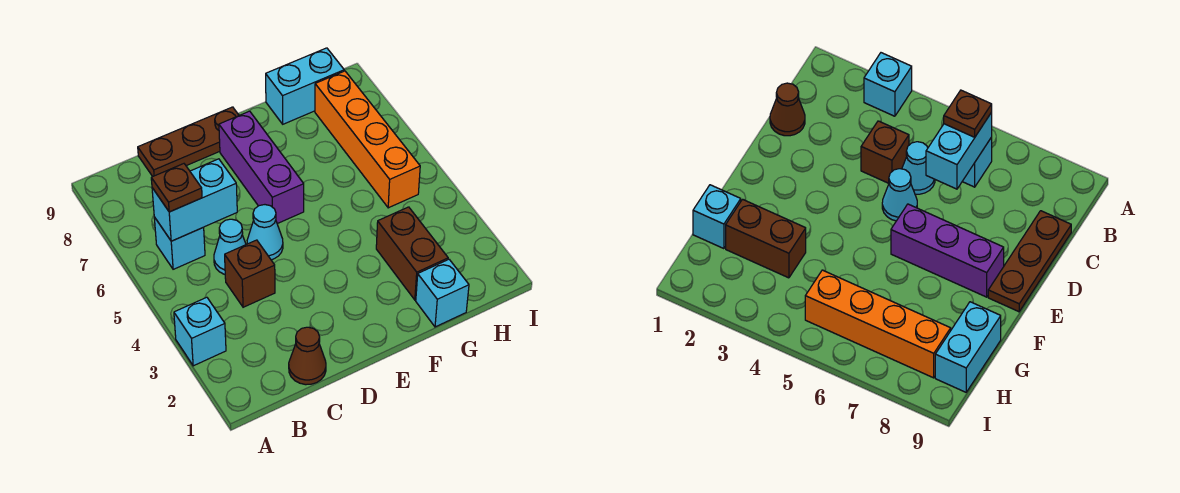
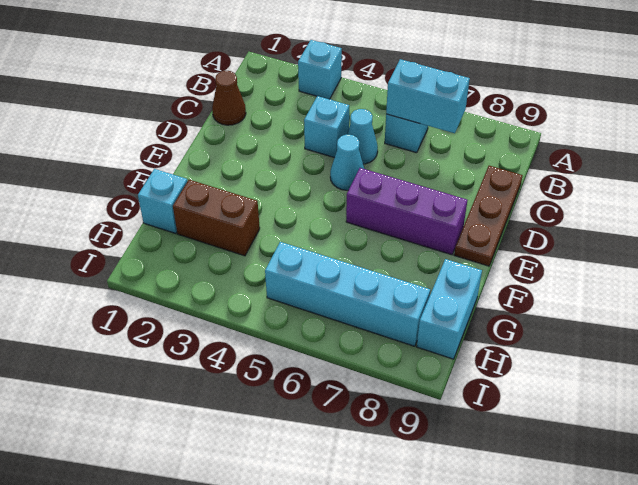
cyan brick B6:C6 level 2 -> cyan brick B6:B7 level 2
brown plate B6 level 3 -> none
brown brick C4 level 1 -> cyan brick C4 level 1
orange brick H5:H8 level 1 -> cyan brick H5:H8 level 1

